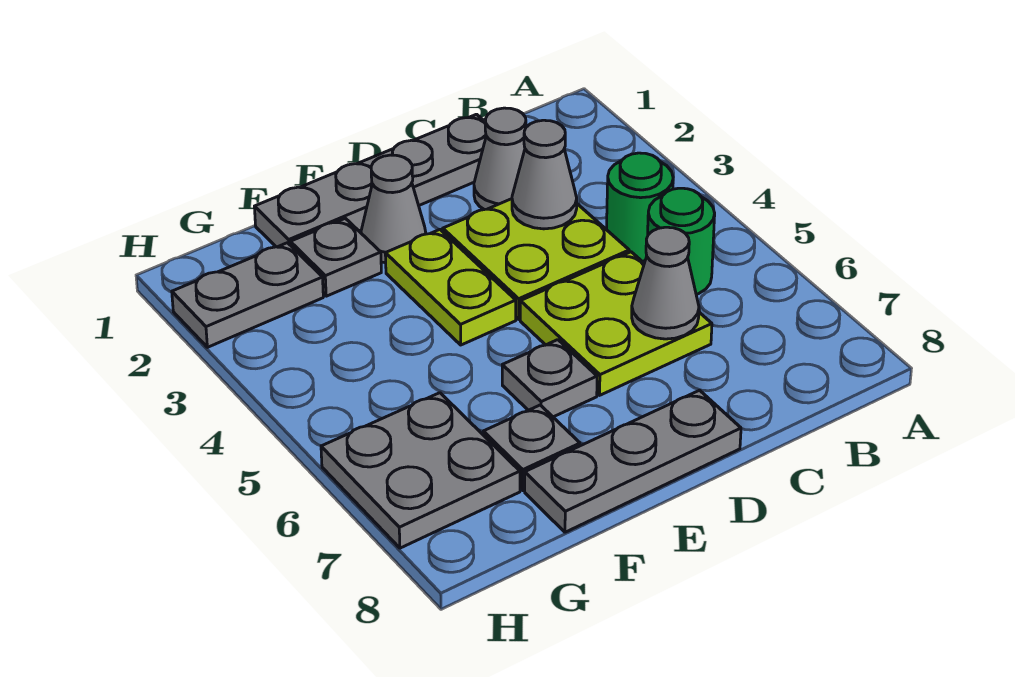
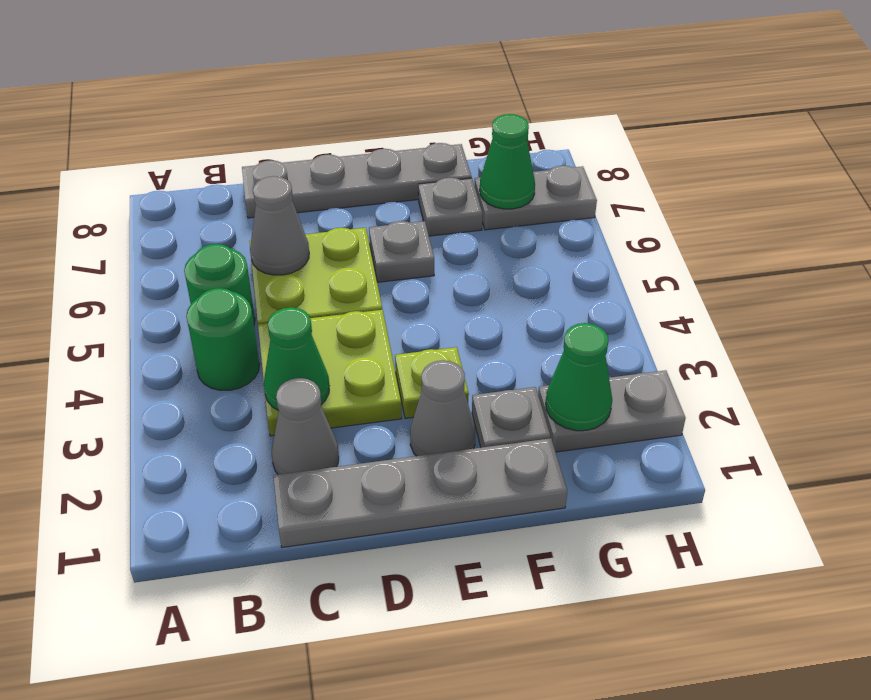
grey cone C3 level 2 -> green cone C3 level 2
grey plate D8:F8 level 1 -> grey plate C8:F8 level 1
lime plate E3:E4 level 1 -> lime plate E3 level 1
none -> green cone G2 level 2
grey plate G6:H7 level 1 -> grey plate G7:H7 level 1
none -> green cone G7 level 2

